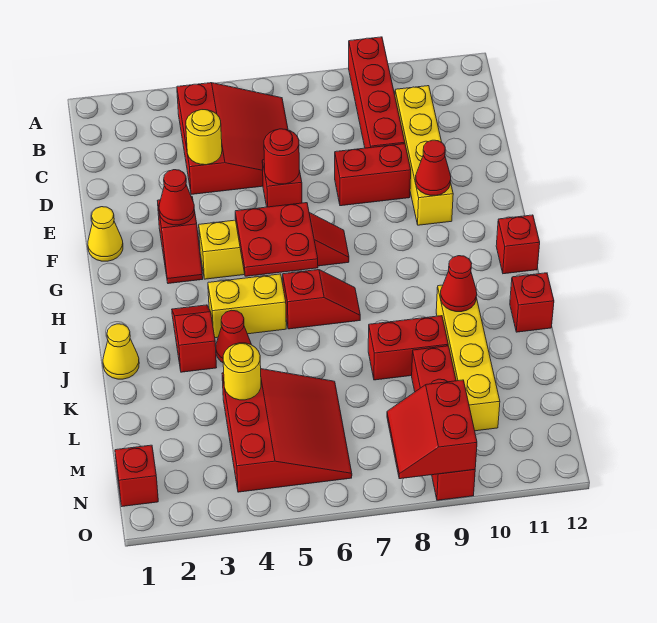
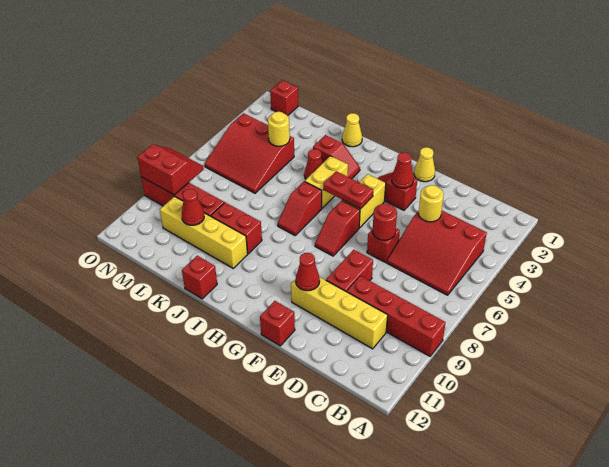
red plate G5:H6 level 2 -> red plate G5:H5 level 2
red brick H12 level 1 -> red brick F12 level 1
red cone J10 level 2 -> red cone L10 level 2
red brick K8:K9 level 1 -> red brick J9:K9 level 1

